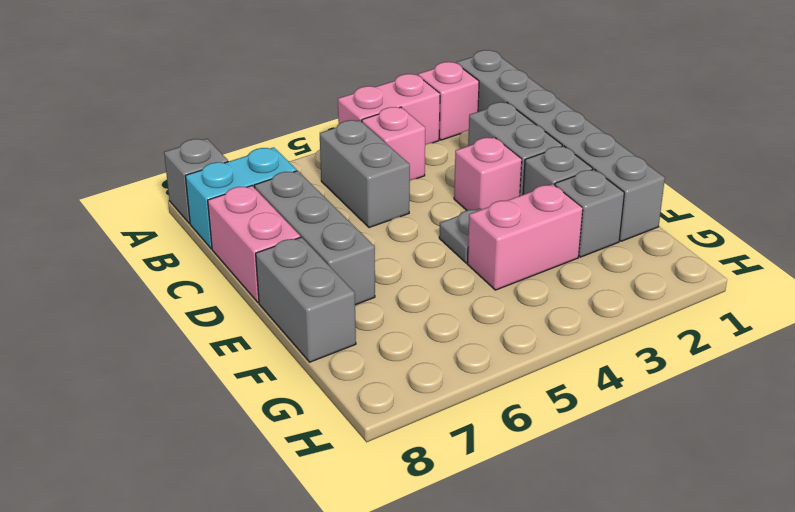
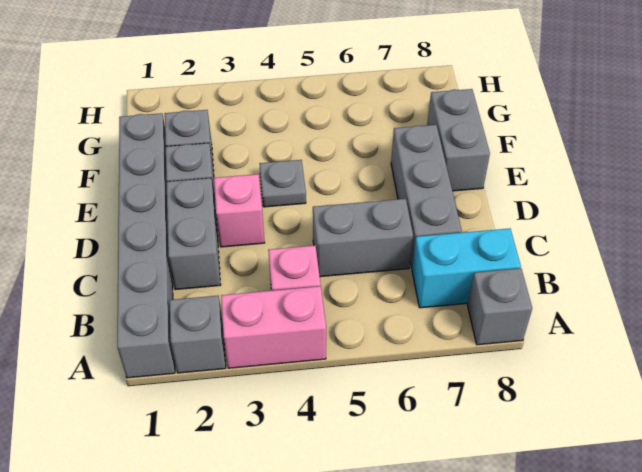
pink brick A2 level 1 -> grey brick A2 level 1
grey brick B5:C5 level 1 -> grey brick C5:C6 level 1
pink brick C8:D8 level 1 -> none
pink brick F3:F4 level 1 -> none

